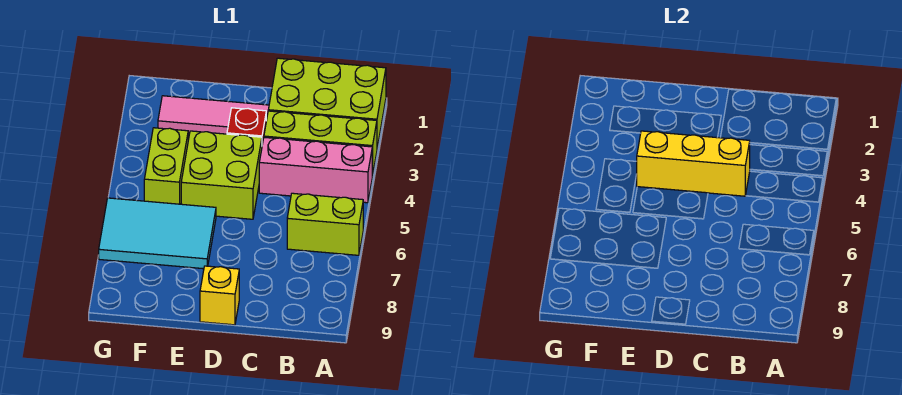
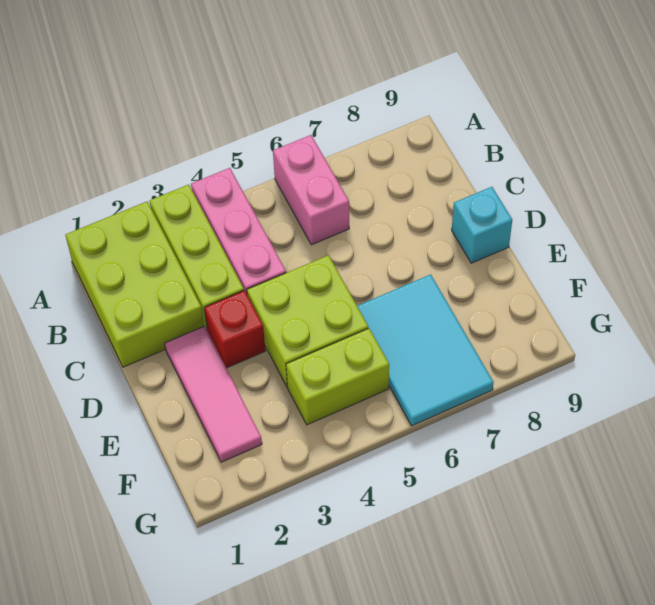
lime brick A6:B6 level 1 -> pink brick A6:B6 level 1
yellow brick C4:E4 level 2 -> none
yellow brick D9 level 1 -> cyan brick D9 level 1

